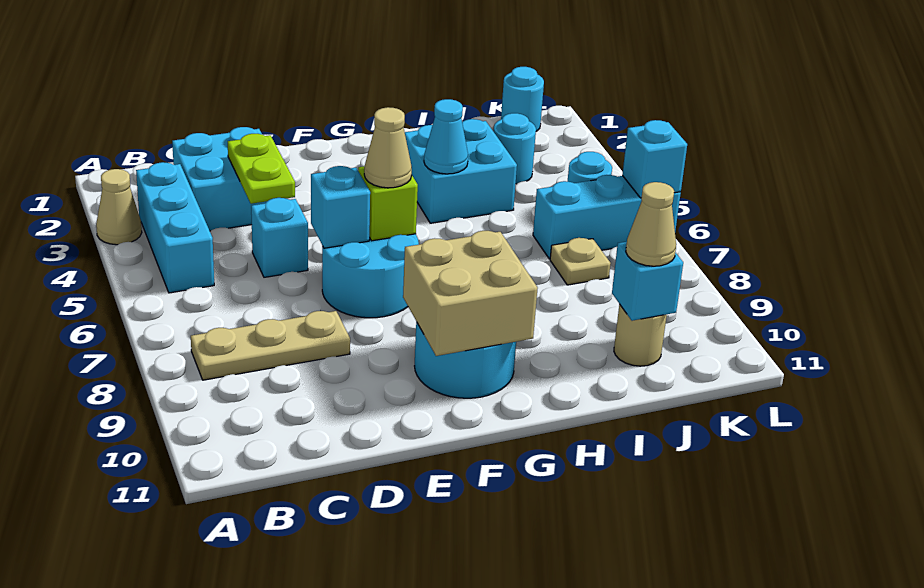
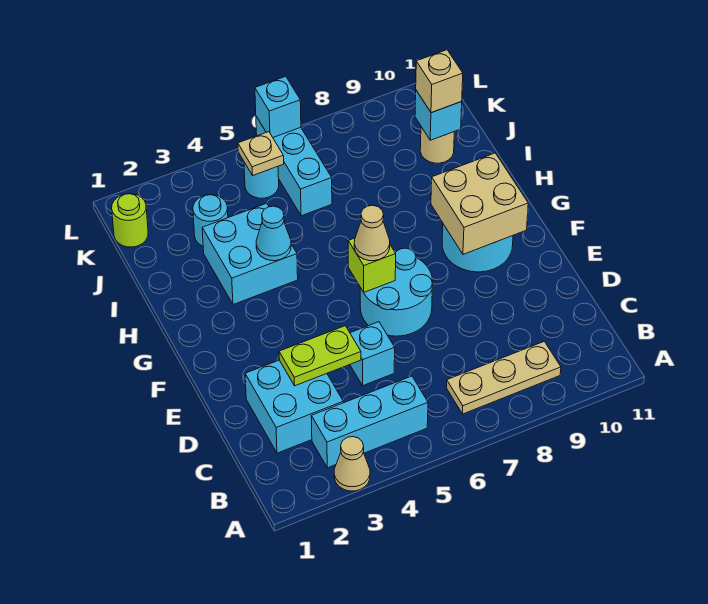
tan plate B8:D8 level 1 -> tan plate B7:B9 level 1
cyan brick E6 level 2 -> none
tan plate J7 level 1 -> tan plate K5 level 2
tan cone J10 level 3 -> tan brick J10 level 3
cyan round brick K1 level 1 -> lime round brick K1 level 1

